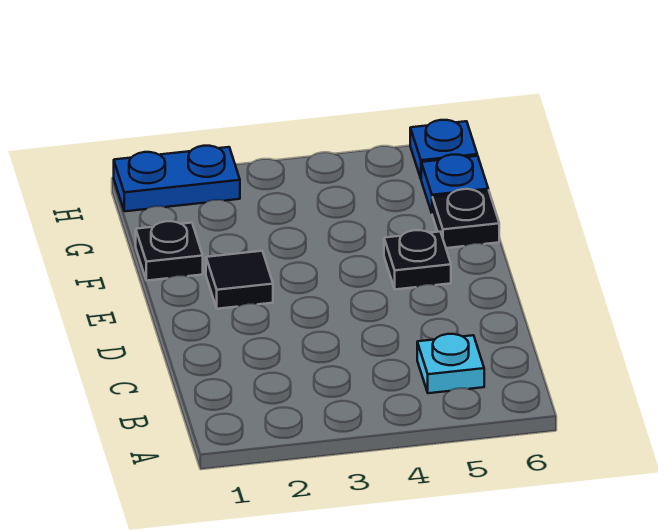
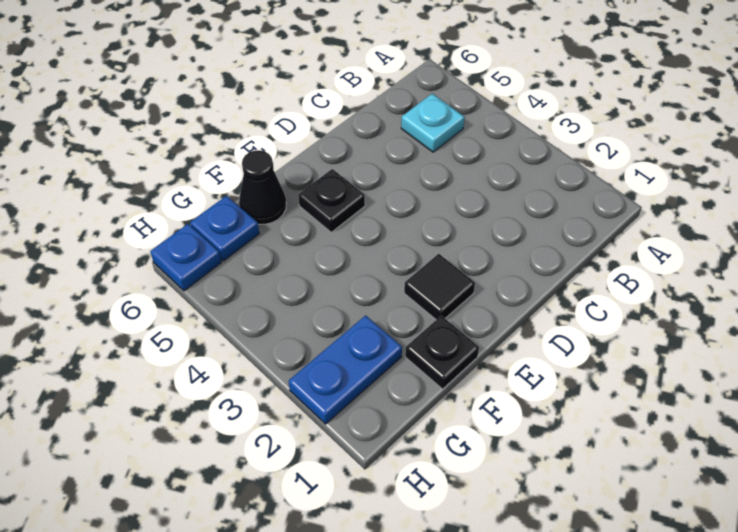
black plate F6 level 1 -> black cone F6 level 1
blue plate H1:H2 level 1 -> blue plate G2:H2 level 1

